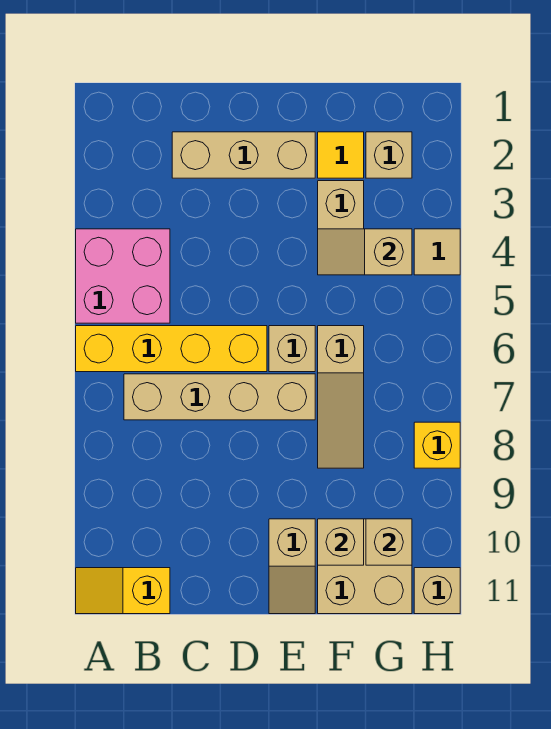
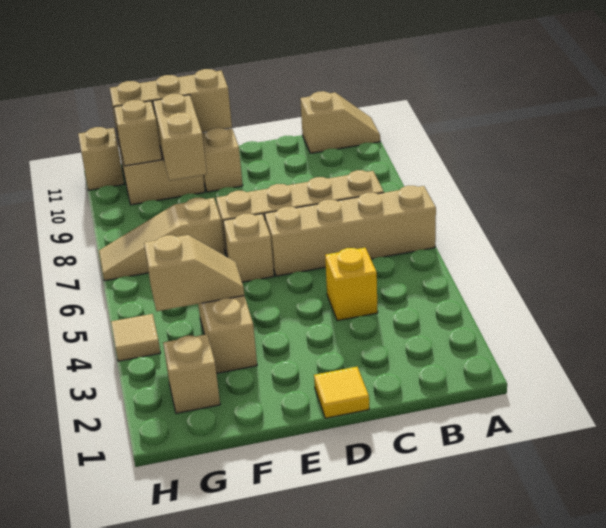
pink brick A4:B5 level 1 -> none
yellow brick A6:D6 level 1 -> tan brick A6:D6 level 1
yellow slope A11:B11 level 1 top B -> tan slope A11:B11 level 1 top B
tan brick C2:E2 level 1 -> tan brick E11:G11 level 2
yellow tile F2 level 1 -> yellow tile D1 level 1
tan slope F6:F8 level 1 top 6 -> tan slope F7:H7 level 1 top F
tan brick F10 level 2 -> tan brick F9:F10 level 2
yellow brick H8 level 1 -> yellow brick C4 level 1

